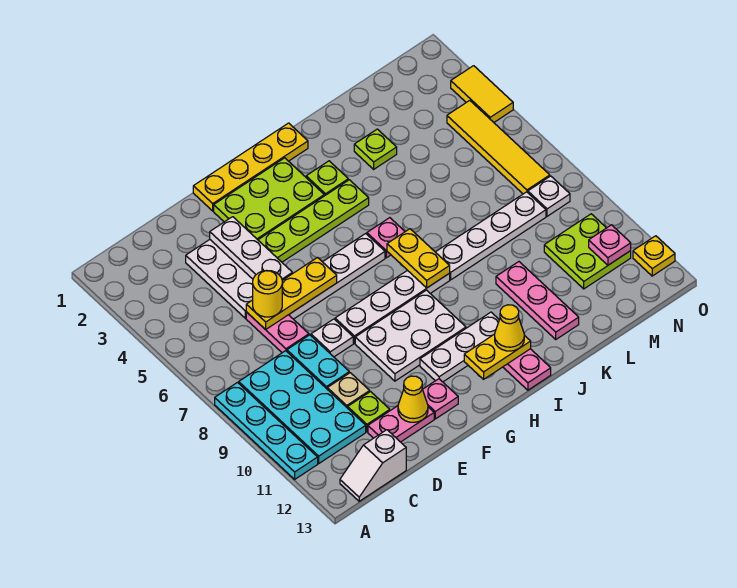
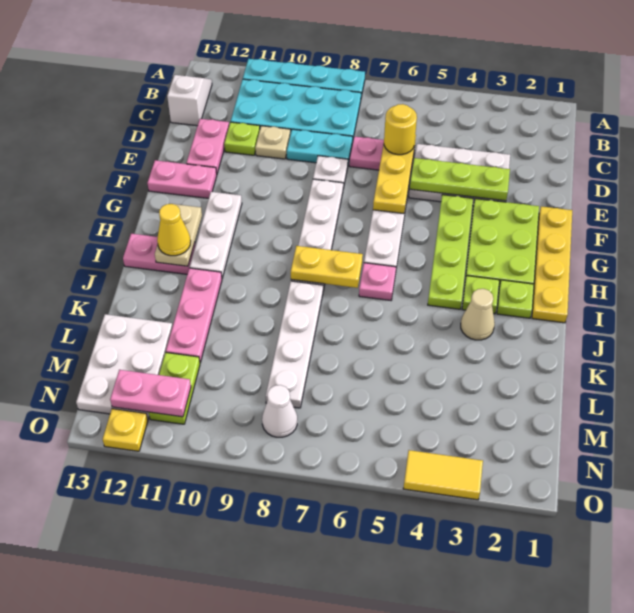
white plate E3:E5 level 2 -> lime plate E3:E5 level 2
yellow cone E12 level 2 -> none
white plate F9:H10 level 1 -> white plate L12:N13 level 1
pink plate F12 level 1 -> pink plate F12:F13 level 1
yellow plate H12:I12 level 2 -> tan plate H12:I12 level 2
none -> tan cone J3 level 1
lime plate K3 level 1 -> lime plate I2 level 1
pink plate K10:K12 level 1 -> pink plate J11:L11 level 1
lime plate M10:N11 level 1 -> lime plate M11:N11 level 1
yellow tile N4:N7 level 1 -> none
white plate N8 level 1 -> white cone N8 level 1
pink plate N11 level 2 -> pink plate N11:N12 level 2

